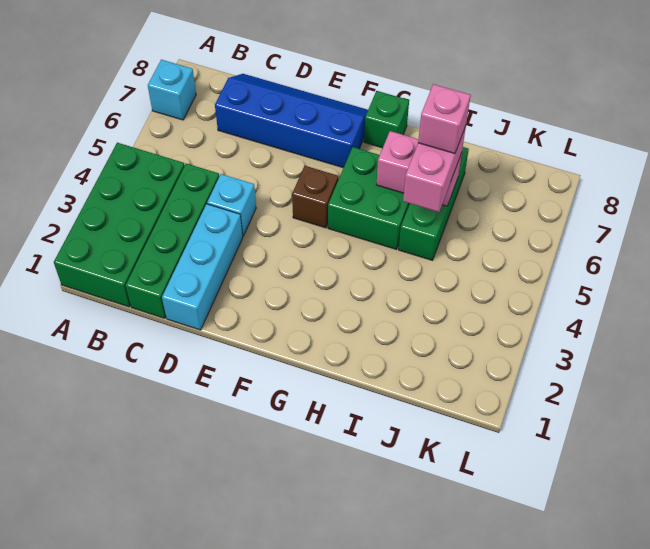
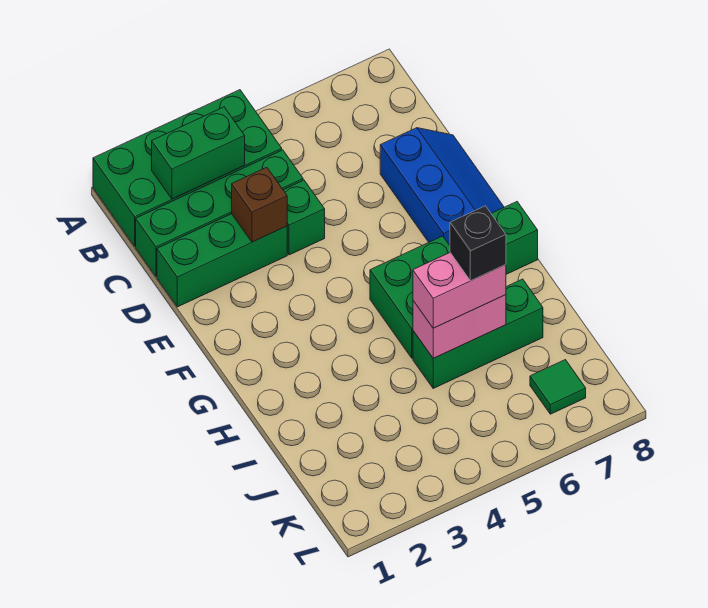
cyan brick A7 level 1 -> none
none -> green brick B2:B3 level 2
blue slope C7:F8 level 1 top 7 -> blue slope D7:F8 level 1 top 7
cyan brick D1:D3 level 1 -> green brick D1:D3 level 1
cyan brick D4 level 1 -> green brick D4 level 1
brown brick F5 level 1 -> brown brick D3 level 2
pink brick H6:I6 level 2 -> pink brick I5:I6 level 2
pink brick I6 level 4 -> black brick I6 level 4
none -> green tile K7 level 1

